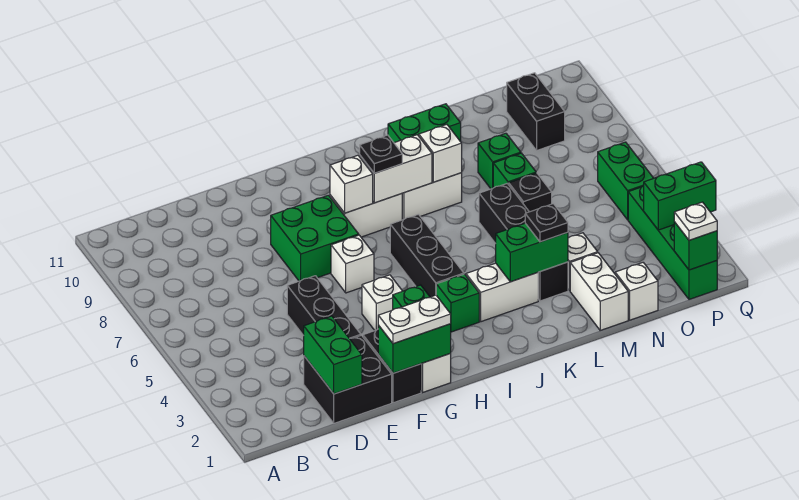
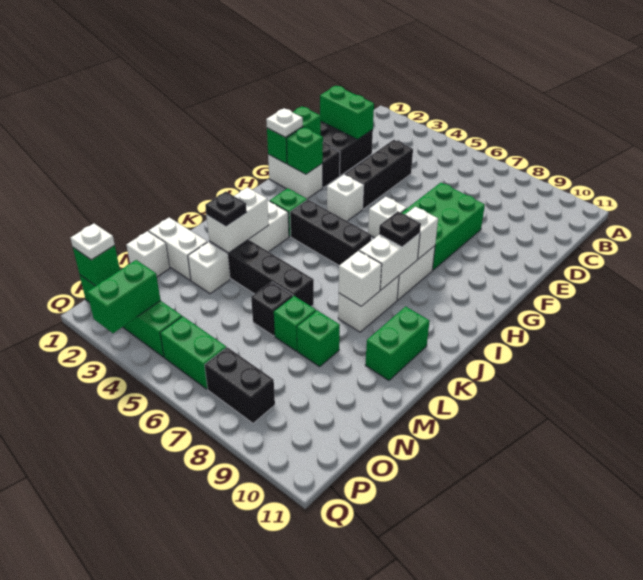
black brick E3:E5 level 1 -> black brick D4:F4 level 1
white plate F1:G1 level 3 -> white plate G1 level 3
green brick F7:G8 level 1 -> green brick E7:G8 level 1
green brick K3:L3 level 2 -> white brick K3:L3 level 2
black brick O9:O10 level 1 -> black brick P7:P8 level 1

